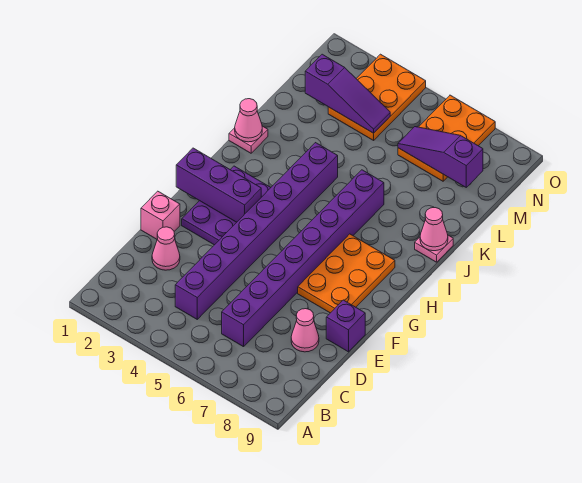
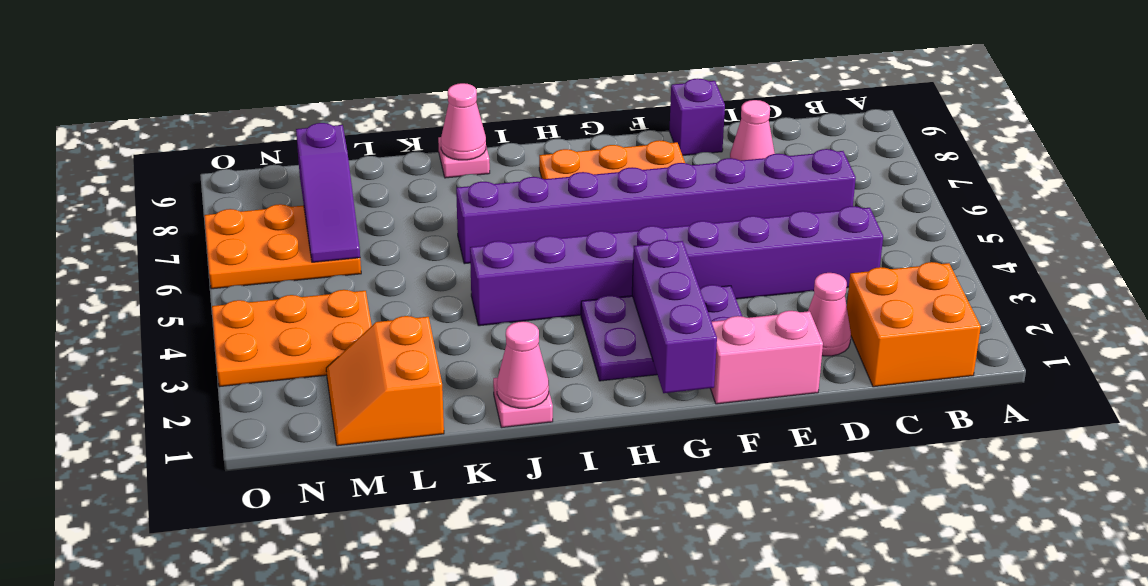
none -> orange brick B1:C2 level 1
pink brick E1 level 1 -> pink brick E1:F1 level 1
none -> orange slope L1:M2 level 1 top L
purple slope M2:M4 level 2 top 2 -> none

